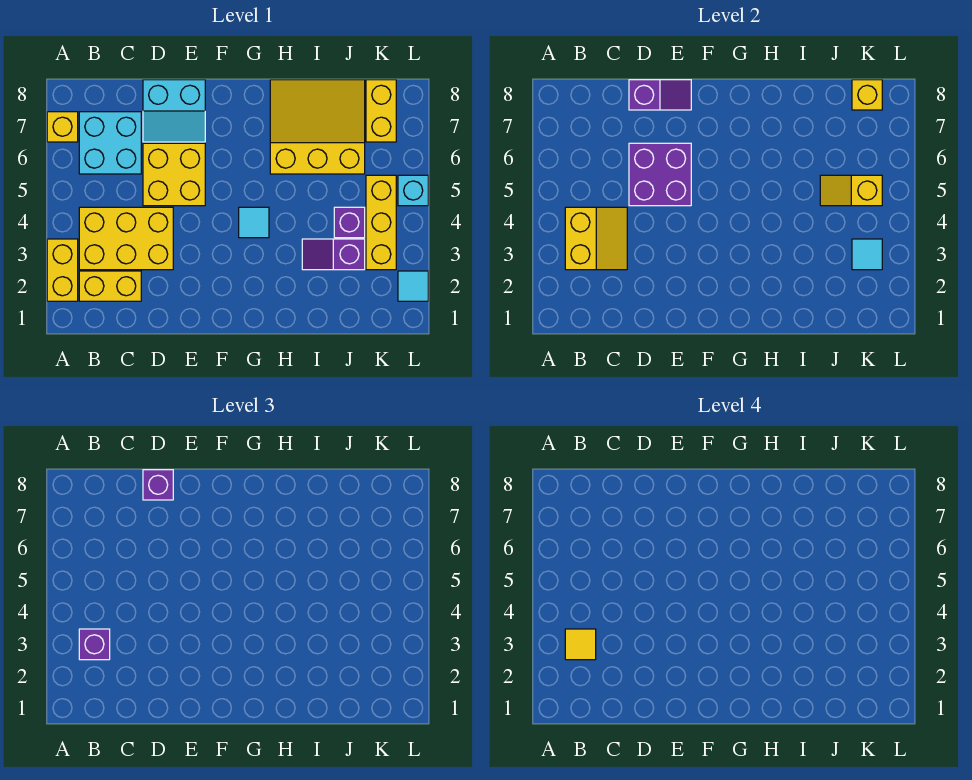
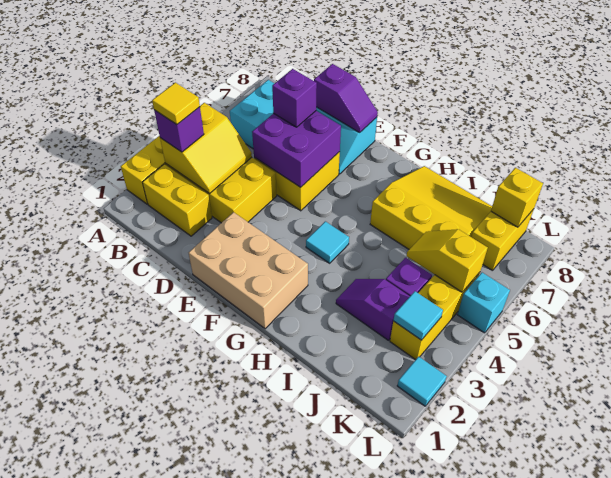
yellow brick A7 level 1 -> none
purple brick D8 level 3 -> purple brick D6 level 3
none -> tan brick E1:G2 level 1

